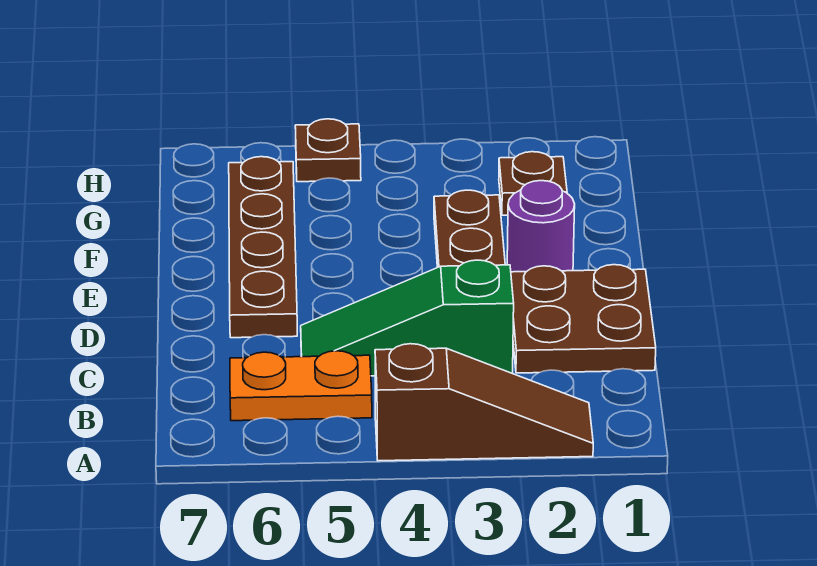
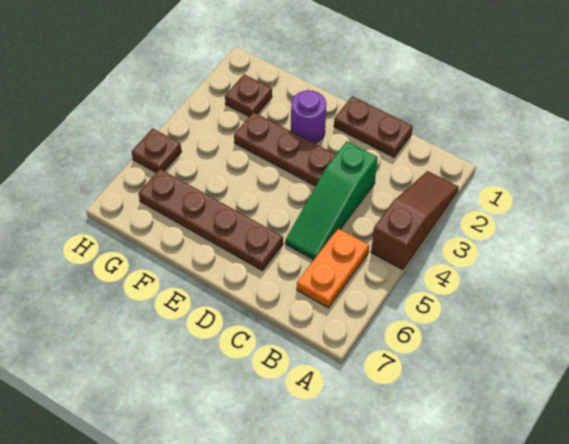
brown plate C1:D2 level 1 -> brown plate C1:D1 level 1

